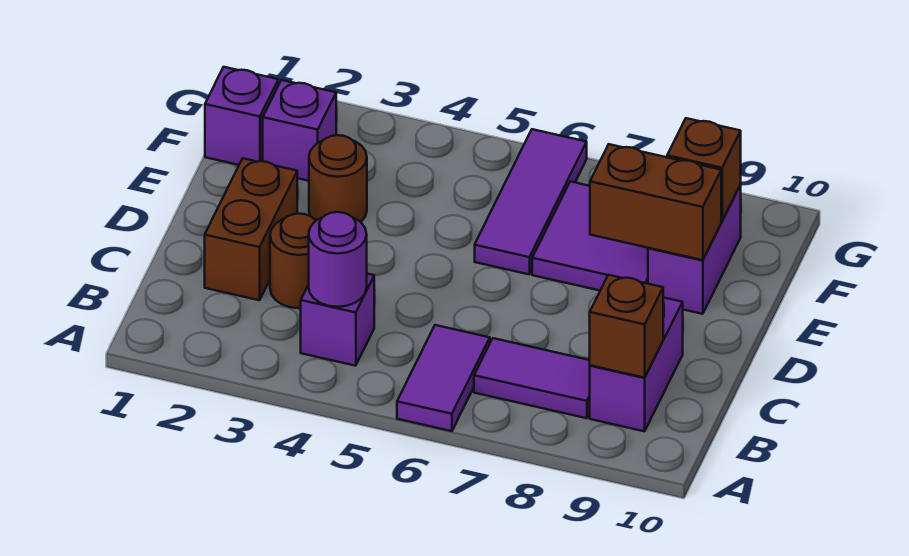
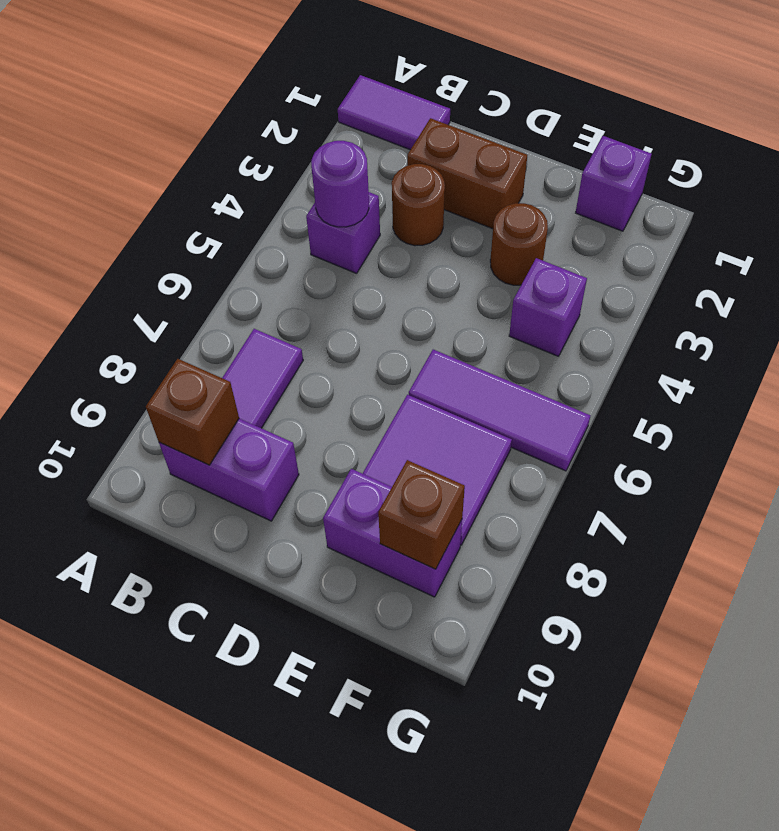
purple tile A6:B6 level 1 -> purple tile A1:B1 level 1
brown brick E8:E9 level 2 -> none
purple brick F2 level 1 -> purple brick F4 level 1

